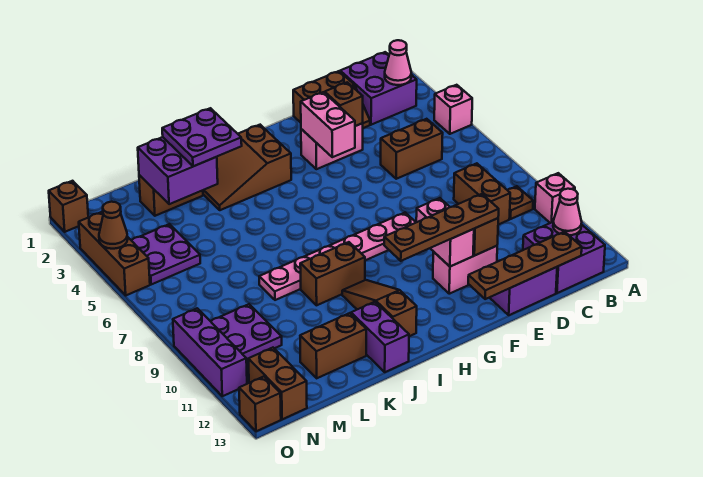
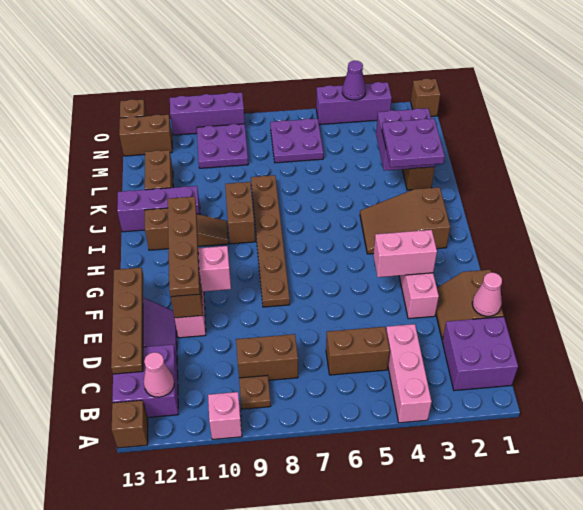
pink brick A4 level 1 -> pink brick A4:C4 level 1
pink cone B2 level 2 -> pink cone D1 level 2
brown brick C5:D5 level 1 -> brown brick C5:C6 level 1
brown brick E3 level 2 -> brown brick A13 level 1
pink plate F8:K8 level 1 -> brown plate F8:K8 level 1
brown slope H2:J3 level 1 top H -> brown slope H2:I4 level 1 top 2
purple brick J12:J13 level 1 -> purple brick J11:J13 level 1
purple plate M4:N5 level 1 -> purple plate M6:N7 level 1
brown brick O3:O5 level 1 -> purple brick O3:O5 level 1
brown cone O4 level 2 -> purple cone O4 level 2

